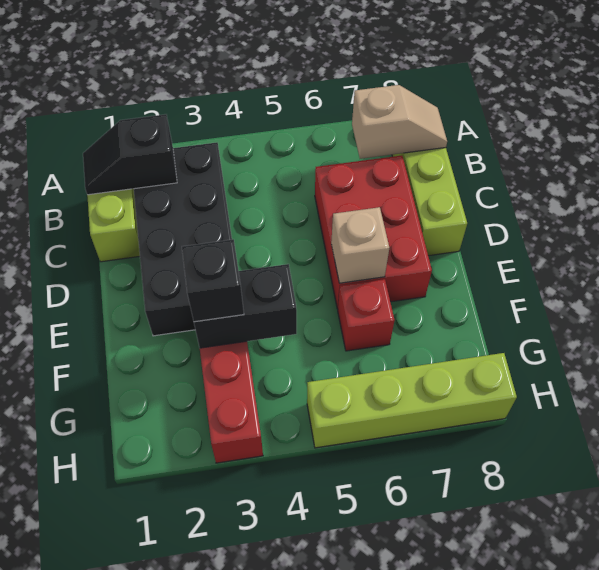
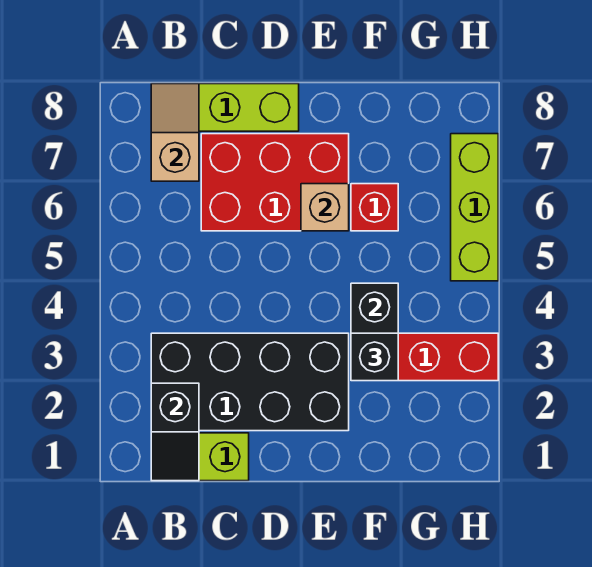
lime brick H5:H8 level 1 -> lime brick H5:H7 level 1

